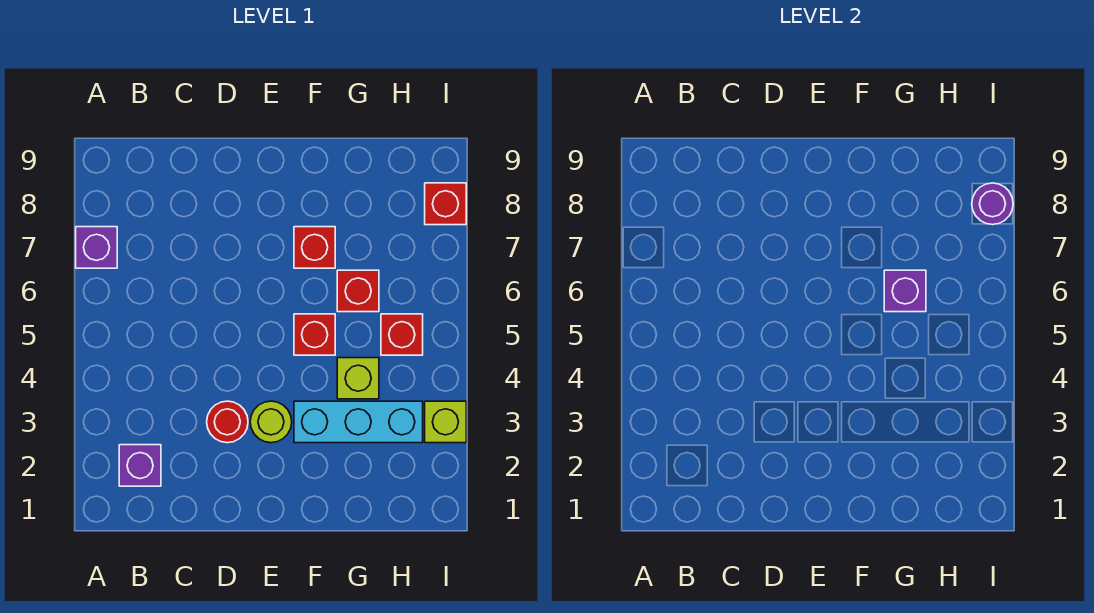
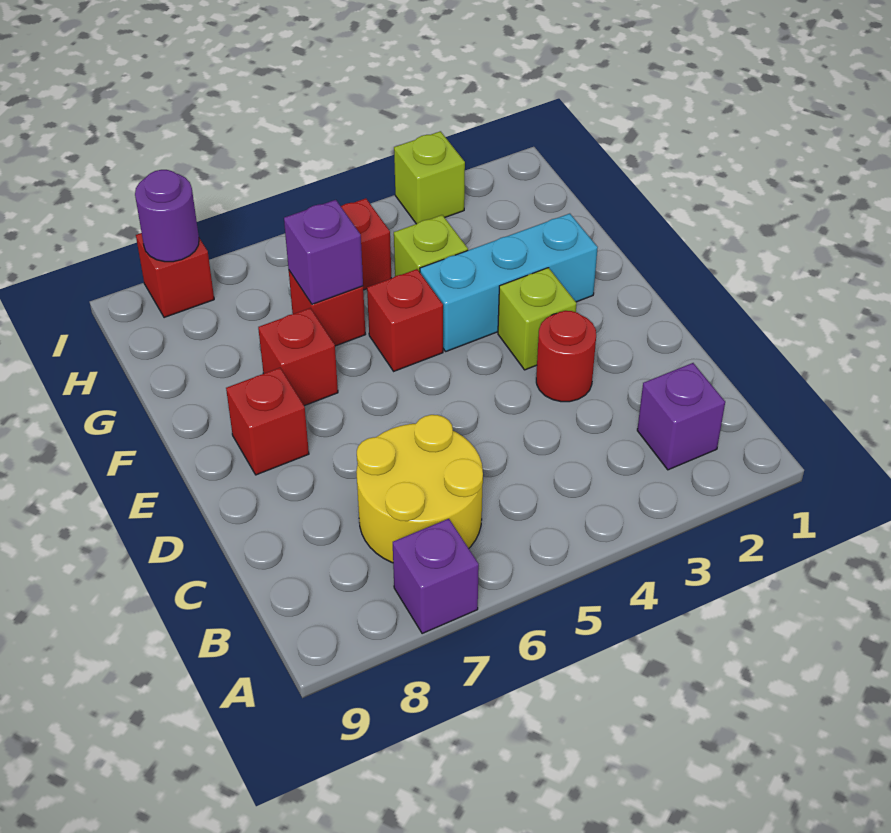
none -> yellow round brick B6:C7 level 1
lime round brick E3 level 1 -> lime brick E3 level 1
none -> red brick E8 level 1
cyan brick F3:H3 level 1 -> cyan brick F2:F4 level 1

